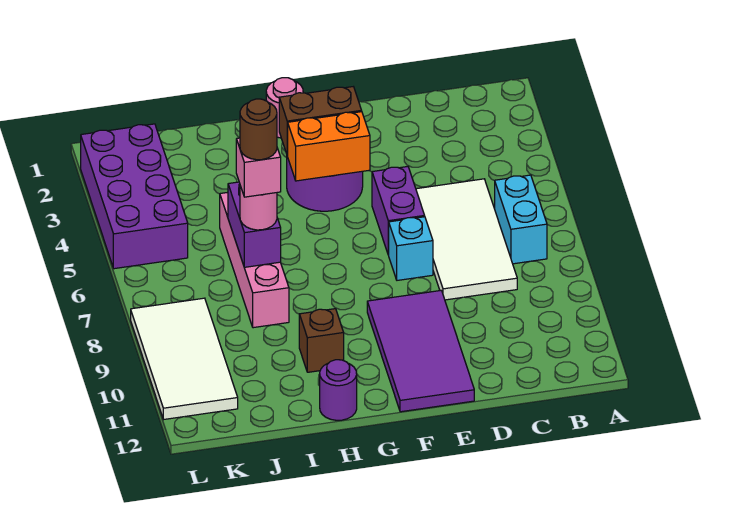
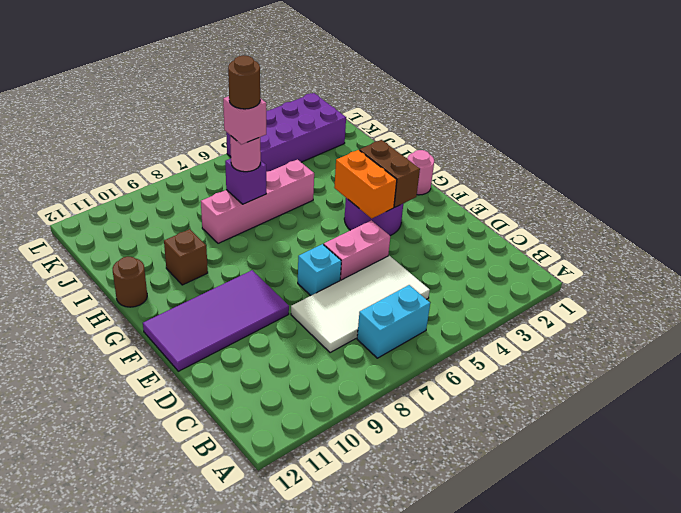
purple brick E5:E6 level 1 -> pink brick E5:E6 level 1
purple round brick H12 level 1 -> brown round brick H12 level 1
purple brick I6:I7 level 2 -> purple brick I7 level 2
white tile K8:L11 level 1 -> none

